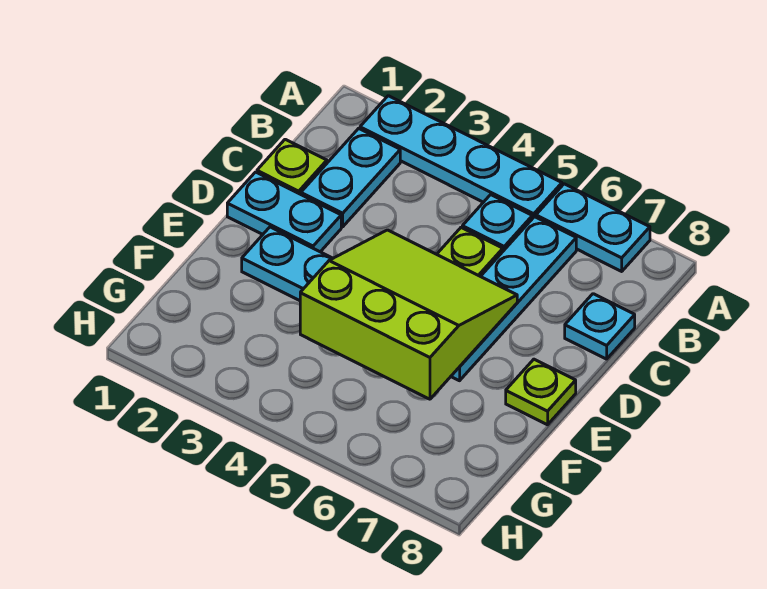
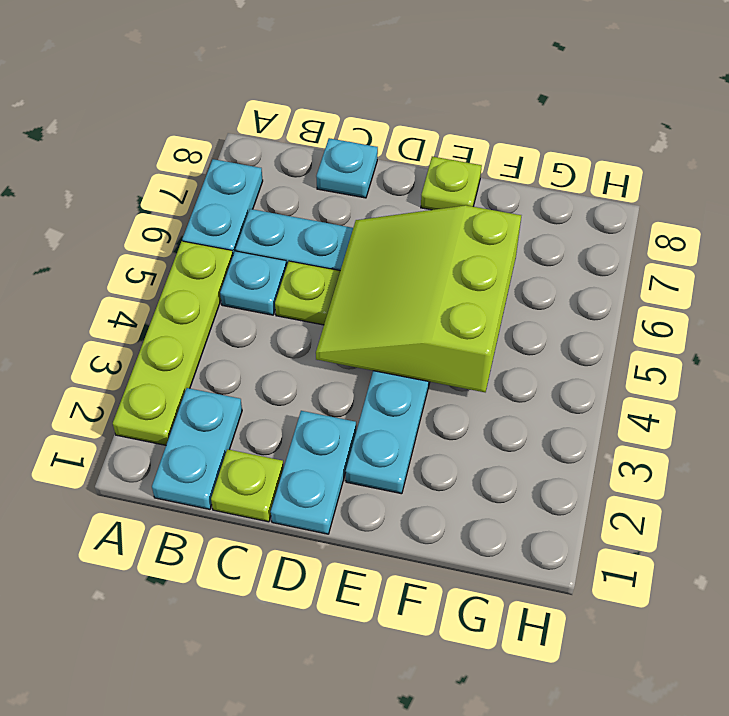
cyan plate A2:A5 level 1 -> lime plate A2:A5 level 1
cyan plate B2:C2 level 1 -> cyan plate B1:B2 level 1

